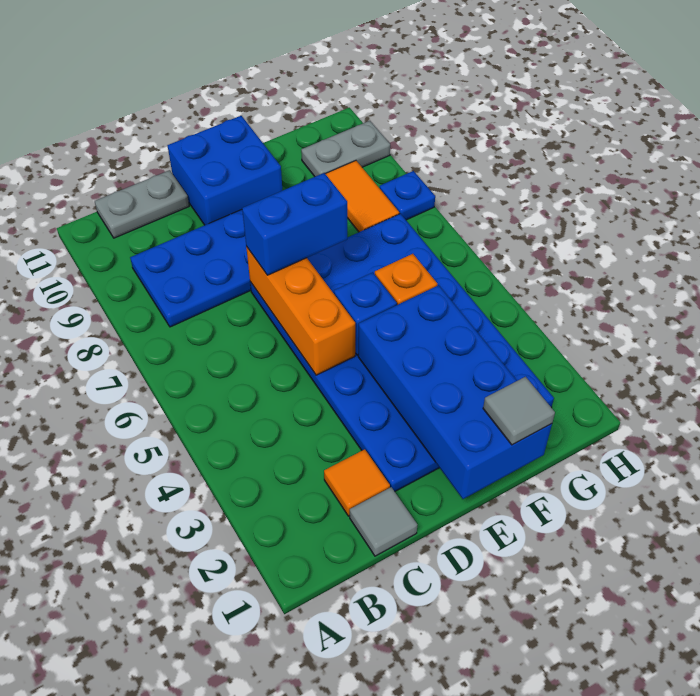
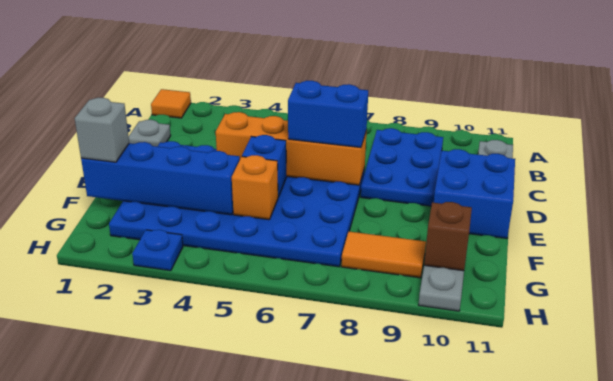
grey tile C1 level 1 -> grey plate C1 level 1
orange tile C2 level 1 -> orange tile A1 level 1
orange brick D5:D7 level 2 -> orange brick D4:D7 level 2
blue brick D7:E7 level 3 -> blue brick D6:D7 level 3
blue brick E1:F4 level 2 -> blue brick F1:F4 level 2
grey tile F1 level 3 -> grey brick F1 level 3
none -> brown brick G10 level 2
blue plate H8 level 1 -> blue plate H3 level 1

